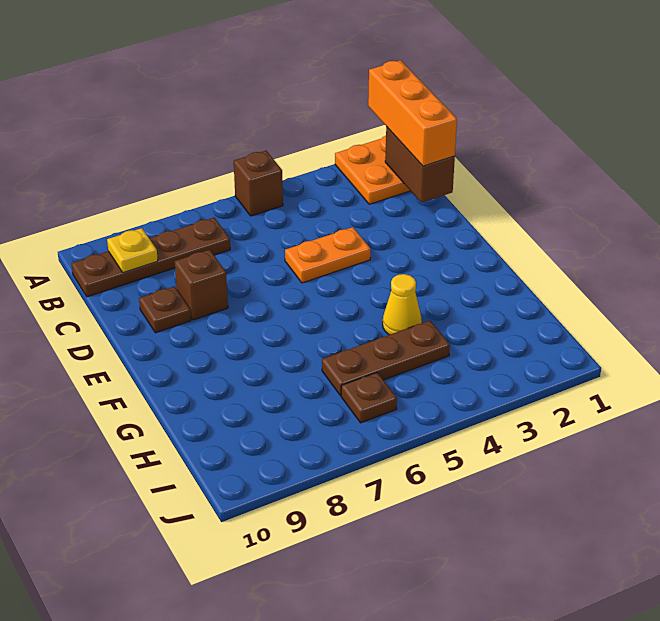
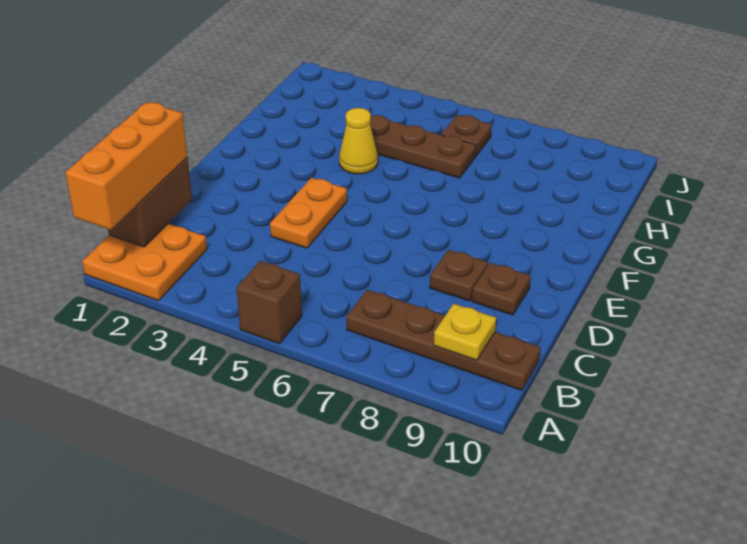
orange plate D4:D5 level 1 -> orange plate D4:E4 level 1
brown brick D8 level 1 -> brown plate D8 level 1

